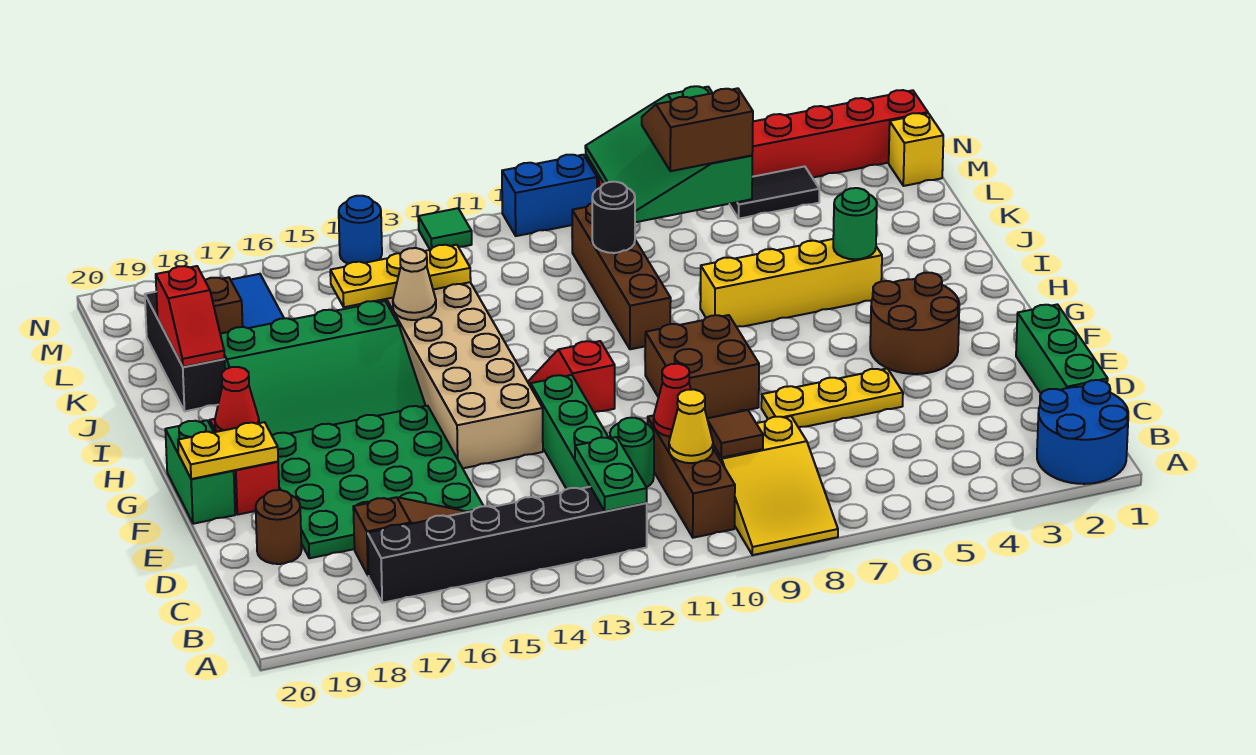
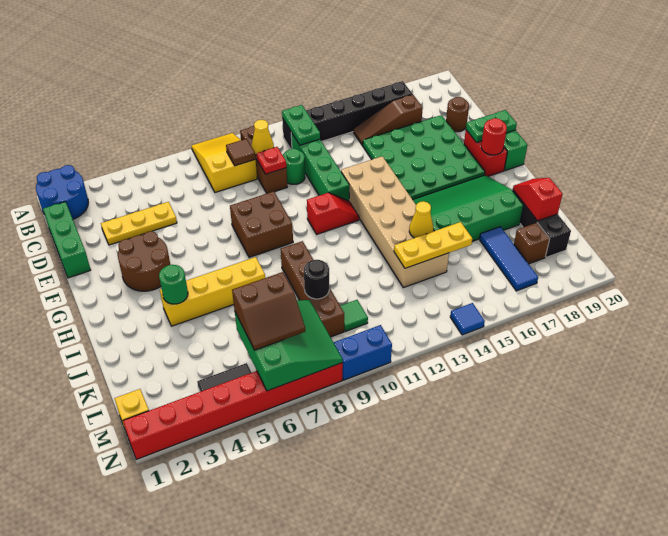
red cone D10 level 2 -> red plate D10 level 2
yellow plate E5:E7 level 1 -> yellow plate D3:D5 level 1
yellow plate F19:F20 level 2 -> green plate F19:F20 level 2
red cone G19 level 2 -> red round brick G19 level 2
tan cone J14 level 2 -> yellow cone J14 level 2
green tile N12 level 1 -> green tile L10 level 1
blue round brick N14 level 1 -> blue tile N14 level 1

